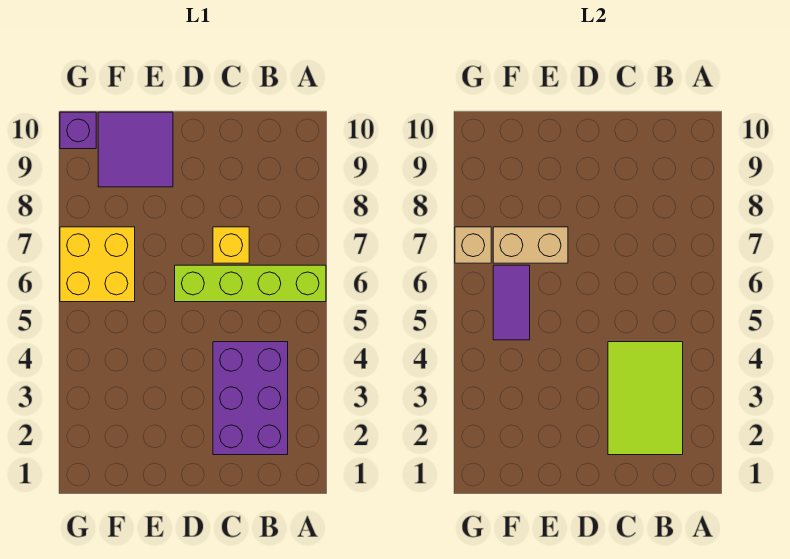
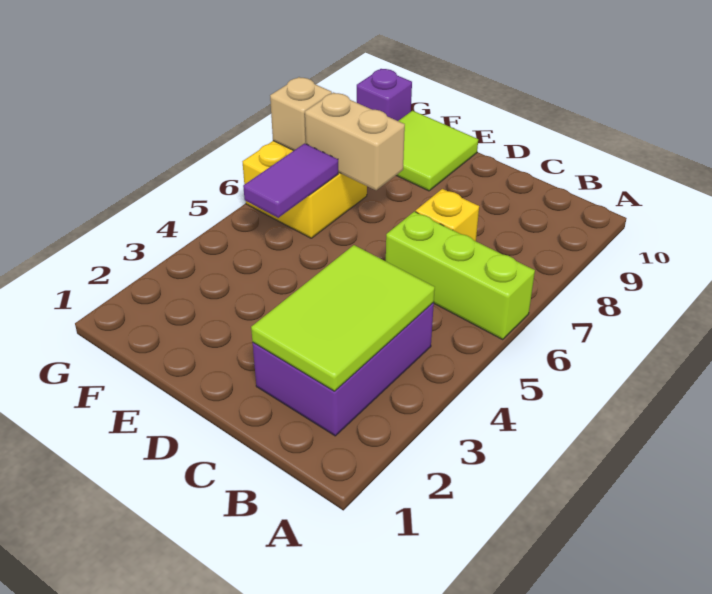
lime brick A6:D6 level 1 -> lime brick A6:C6 level 1
purple tile E9:F10 level 1 -> lime tile E9:F10 level 1

